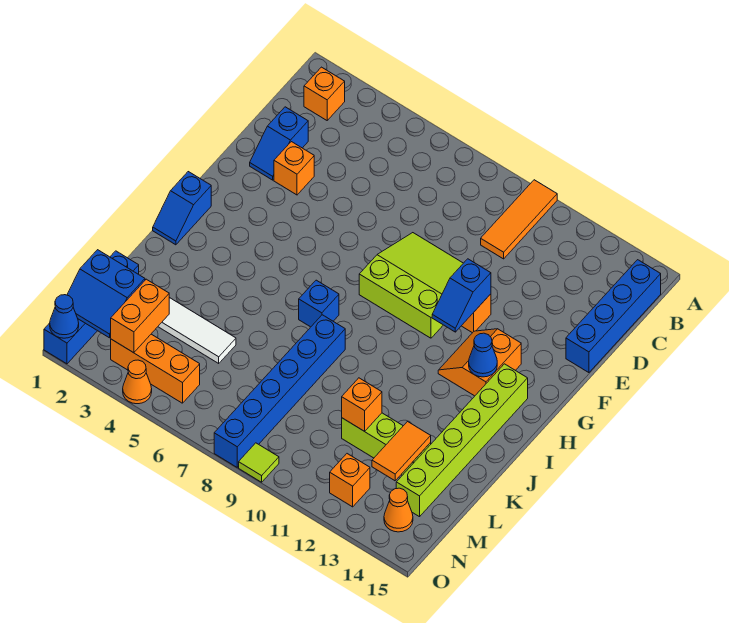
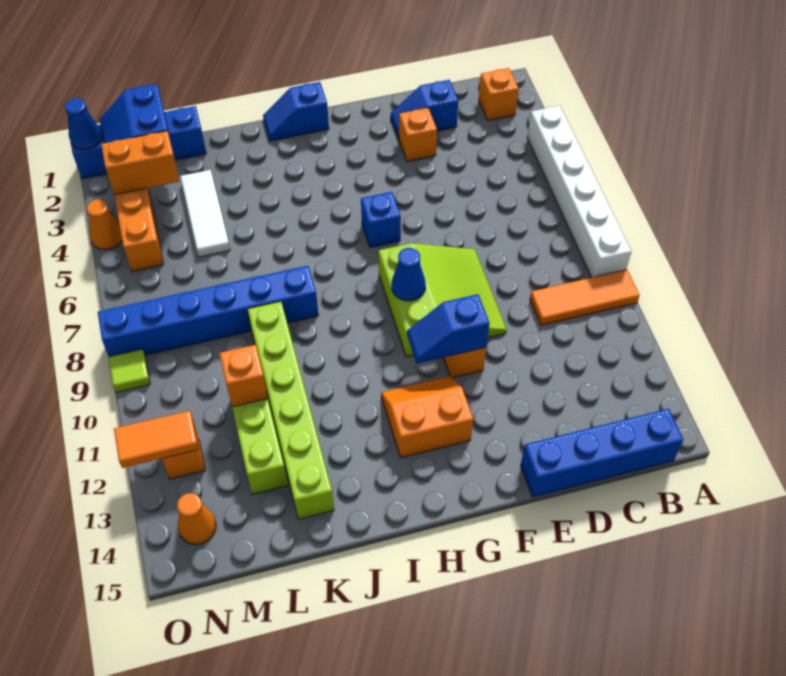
none -> white brick A4:A9 level 1
blue cone H13 level 2 -> blue cone G9 level 2
lime brick H14:M14 level 1 -> lime brick K9:K14 level 1
blue brick I7 level 1 -> blue brick G6 level 1
orange tile L13:M13 level 2 -> orange tile N12:O12 level 2

